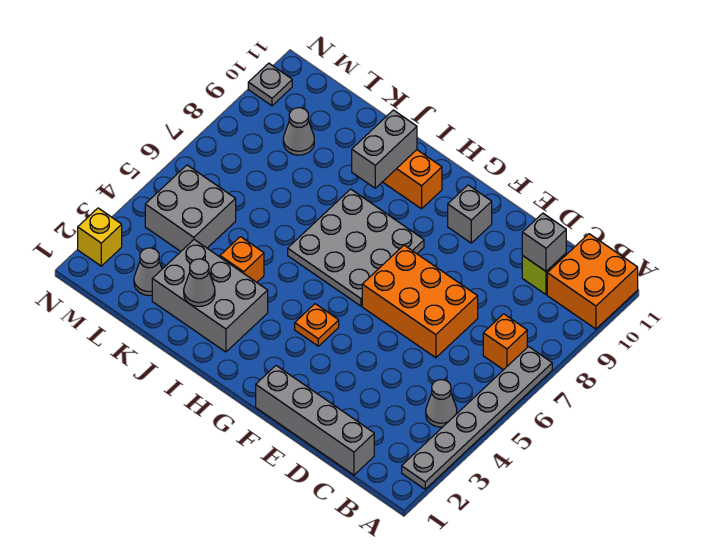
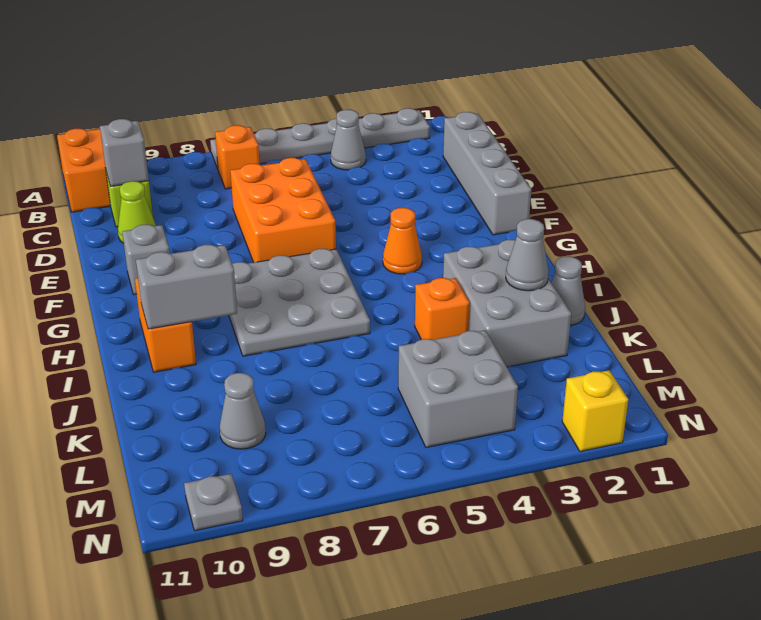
none -> lime cone D10 level 1
orange plate G4 level 1 -> orange cone G4 level 1
grey cone L2 level 1 -> grey cone J1 level 1

